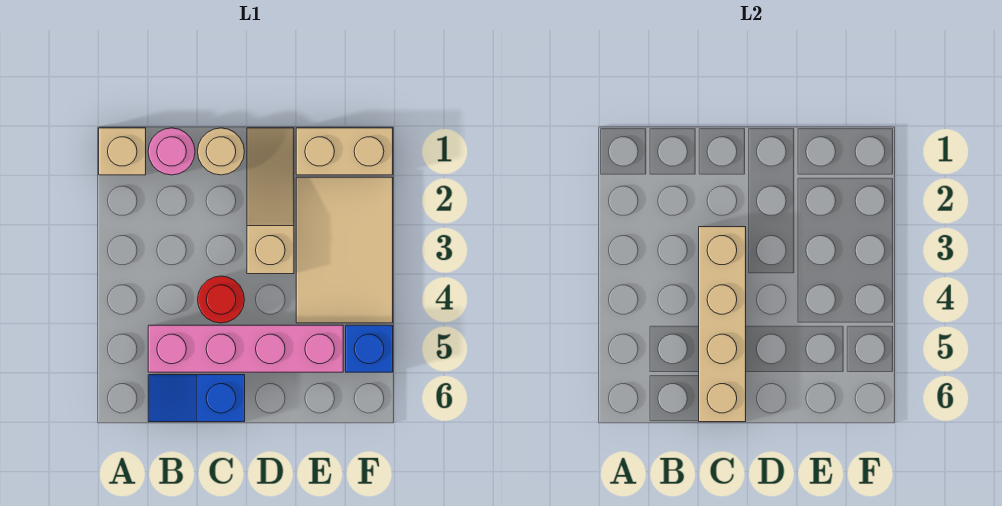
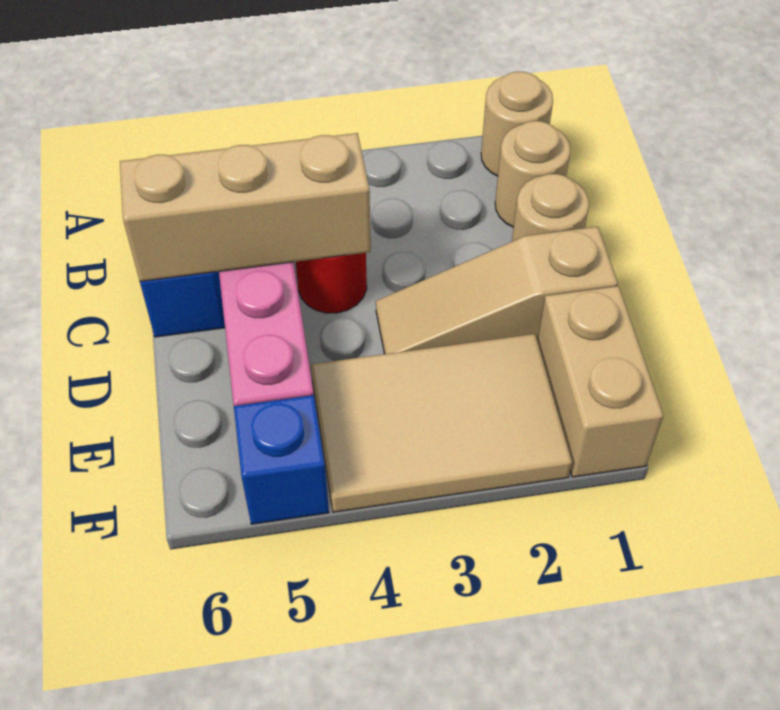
tan brick A1 level 1 -> tan round brick A1 level 1
pink round brick B1 level 1 -> tan round brick B1 level 1
tan brick C3:C6 level 2 -> tan brick C4:C6 level 2
tan slope D1:D3 level 1 top 3 -> tan slope D1:D3 level 1 top 1

